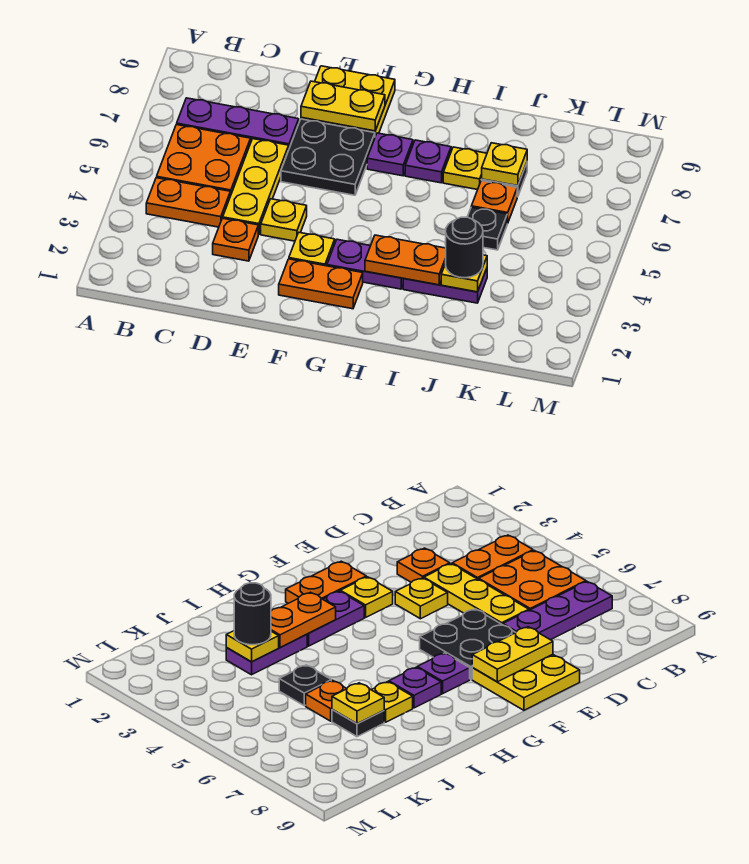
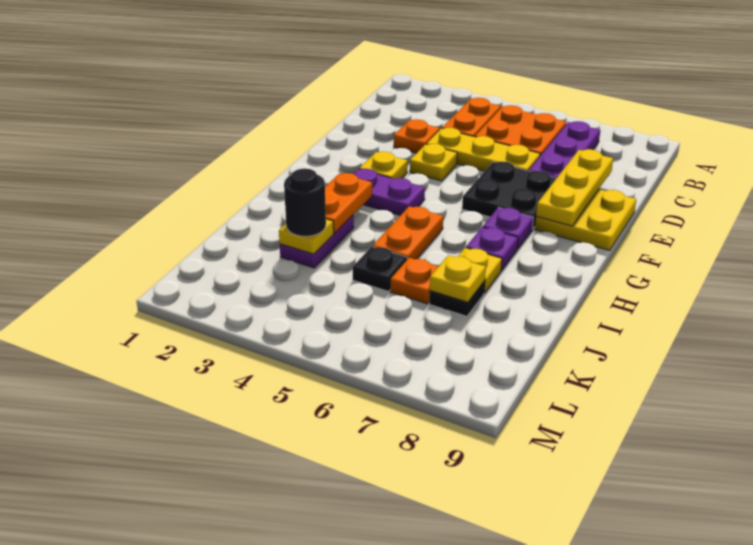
yellow plate E8:F8 level 2 -> yellow plate D8:F8 level 2
orange plate F2:G2 level 1 -> orange plate H5:I5 level 1
purple plate G3:H3 level 1 -> purple plate G3:G4 level 1

